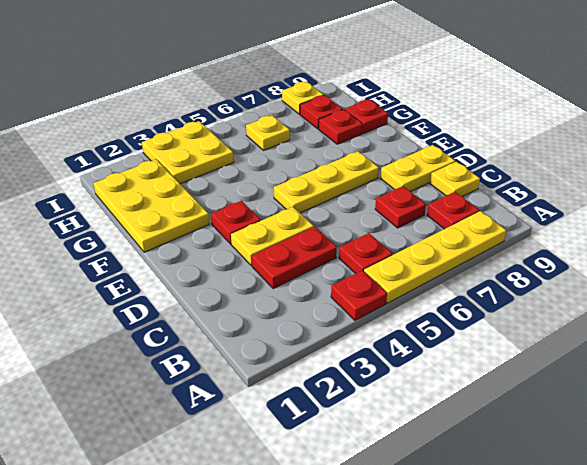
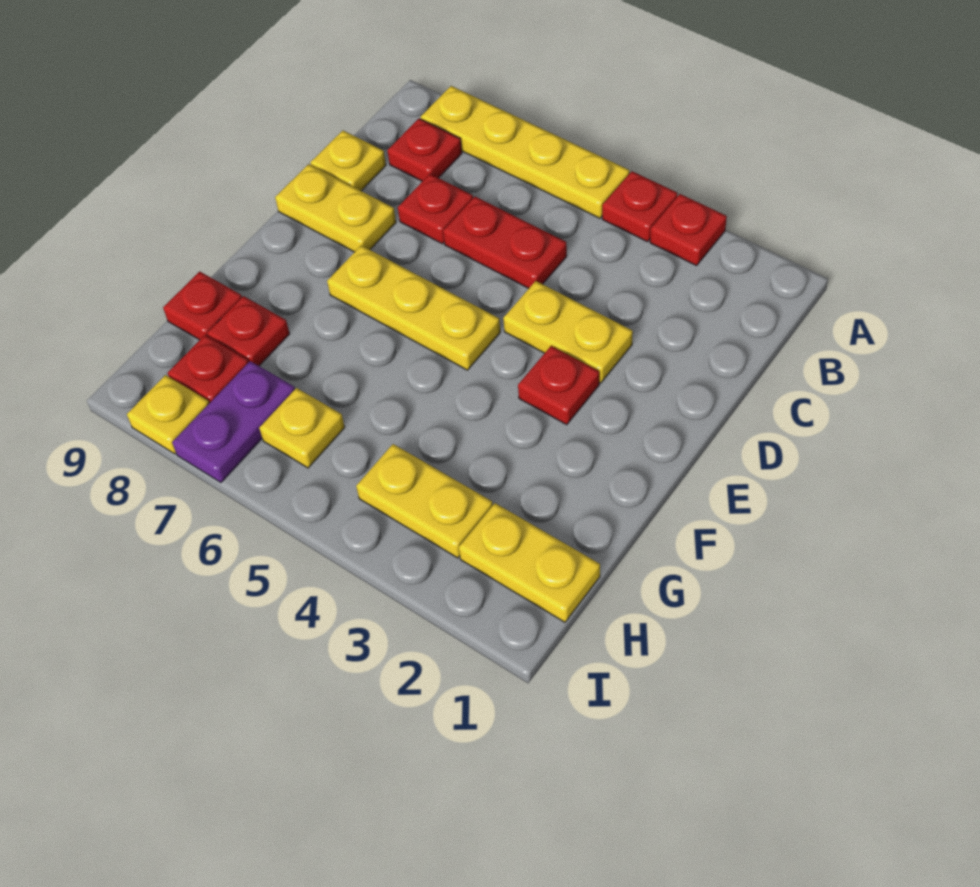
red plate B5 level 1 -> red plate A3 level 1
red plate C3:C4 level 1 -> red plate C5:C6 level 1
yellow plate F1:H2 level 1 -> yellow plate H1:H2 level 1
yellow plate H3:I4 level 1 -> yellow plate H3:H4 level 1
none -> purple plate H7:I7 level 1

